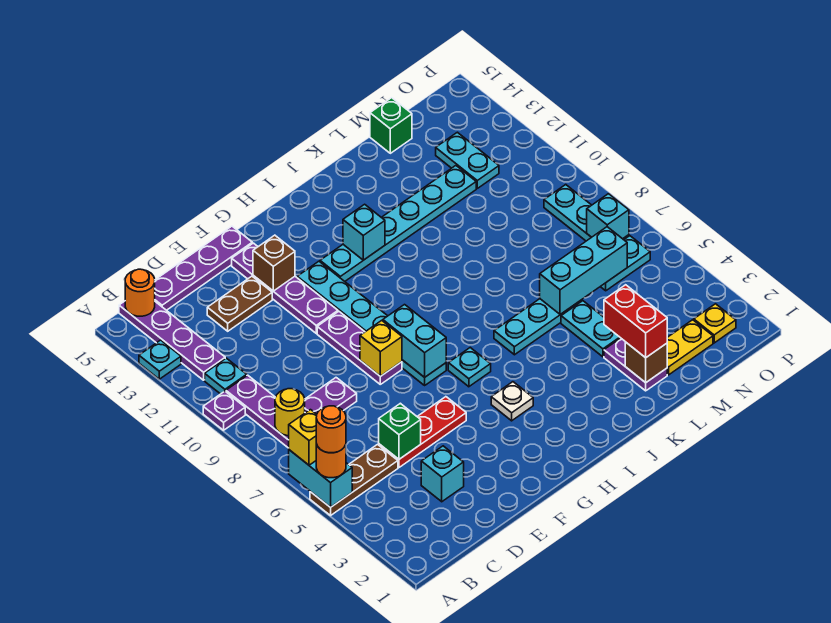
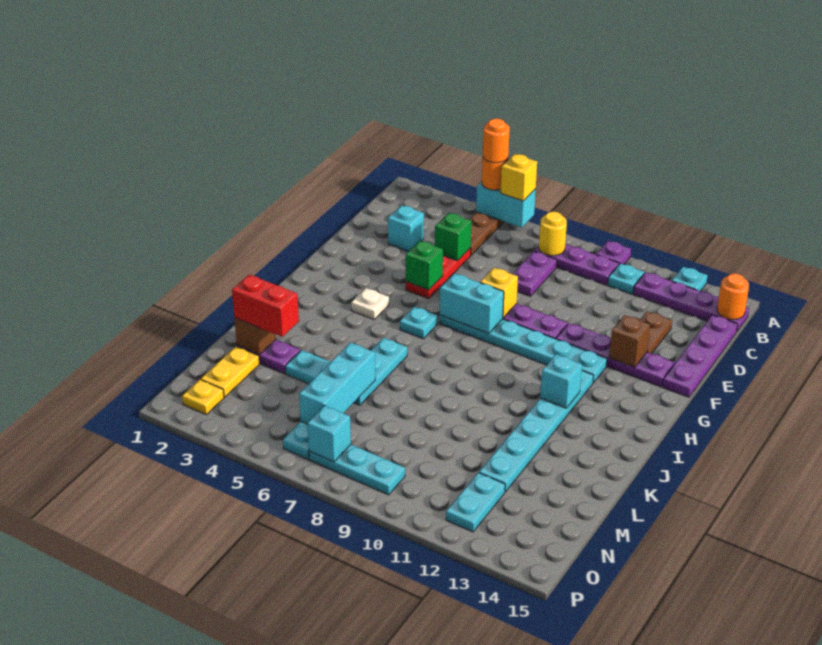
green brick M15 level 1 -> green brick F5 level 2
cyan plate N12:N13 level 1 -> cyan plate N12:O12 level 1

